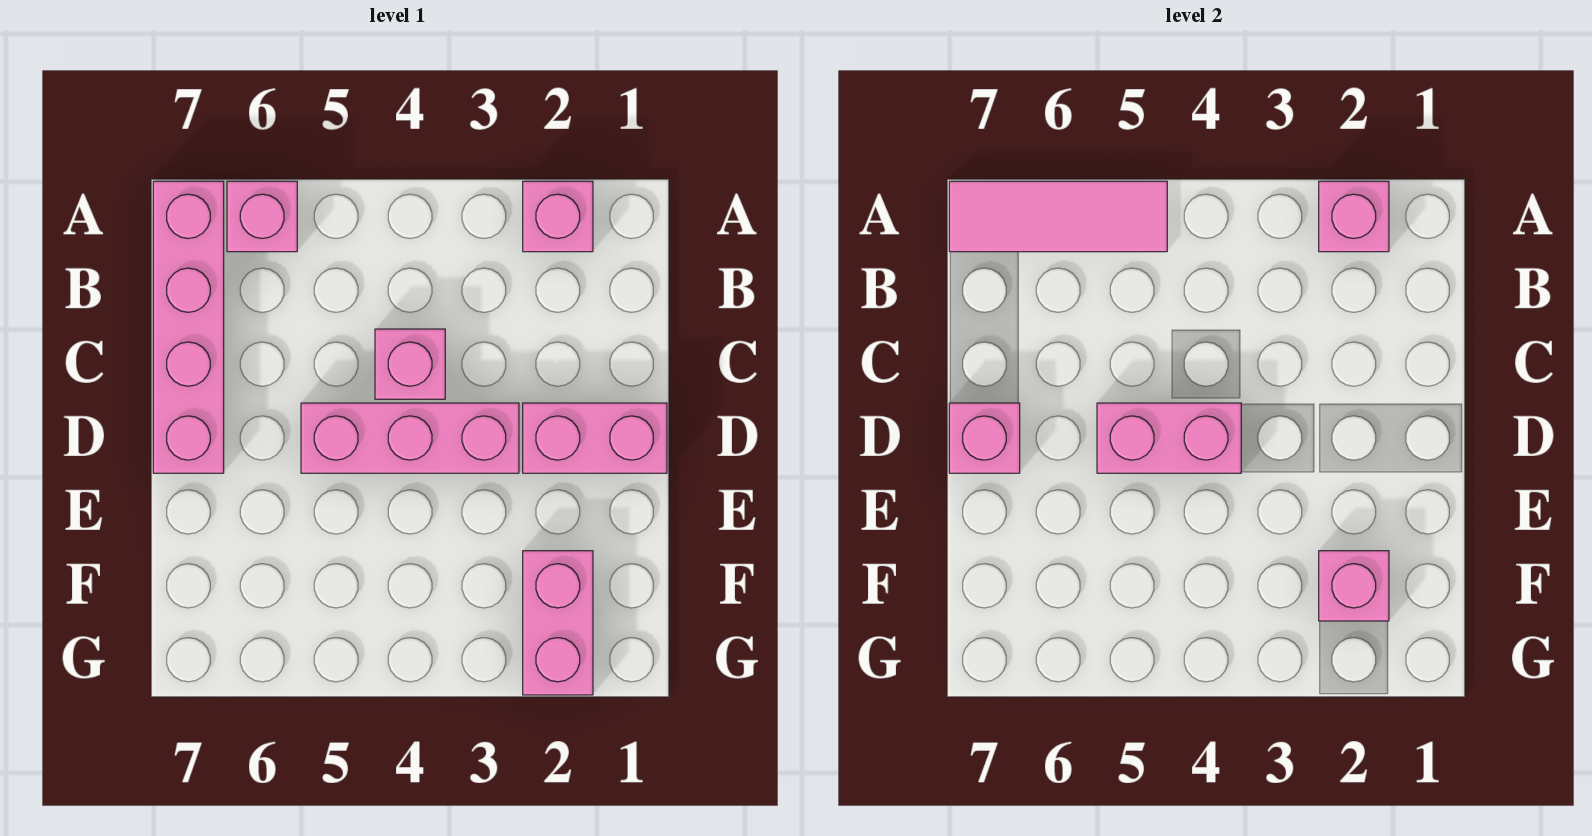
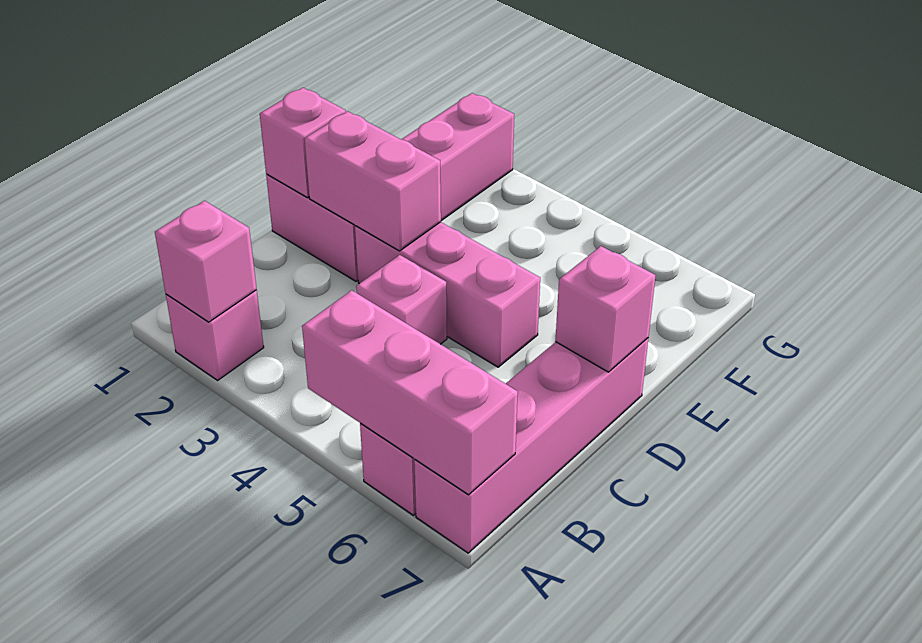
pink tile A5:A7 level 2 -> pink brick A5:A7 level 2
pink brick D4:D5 level 2 -> pink brick D2:D3 level 2
pink brick F2 level 2 -> pink brick D1 level 2

